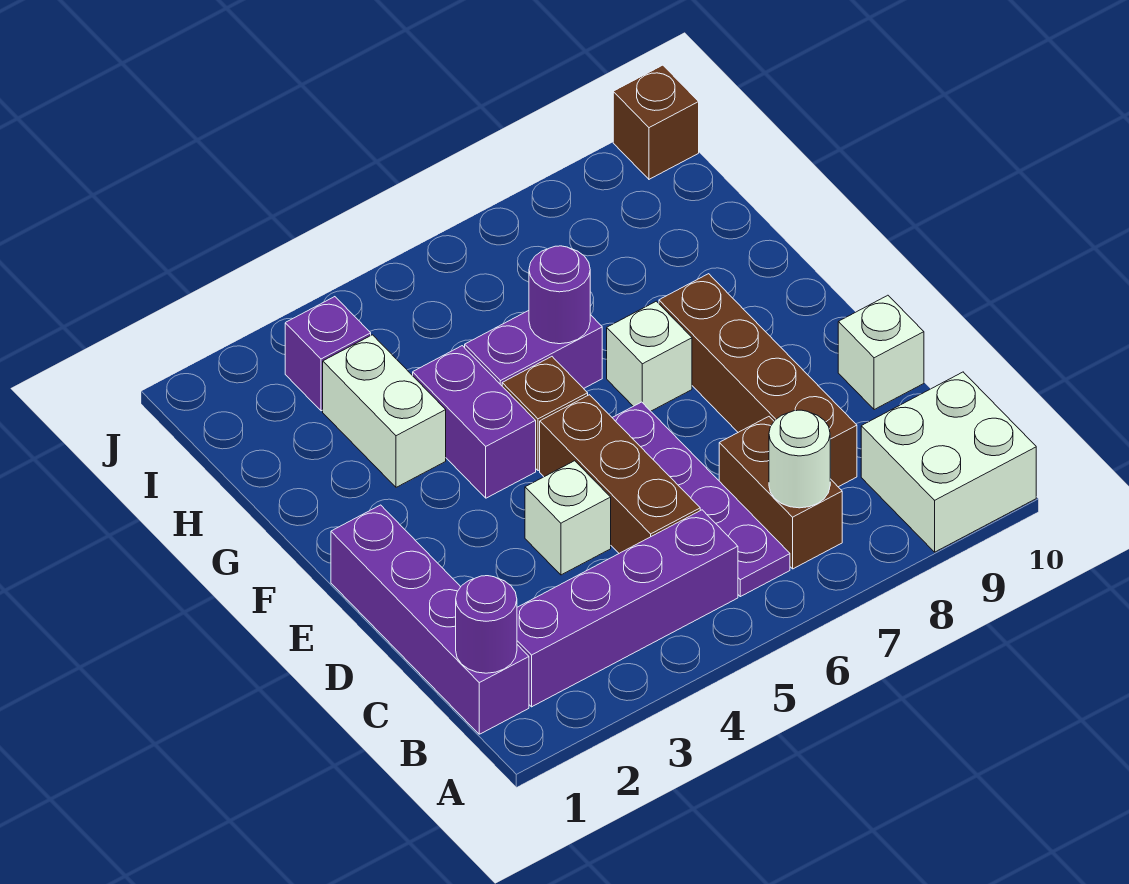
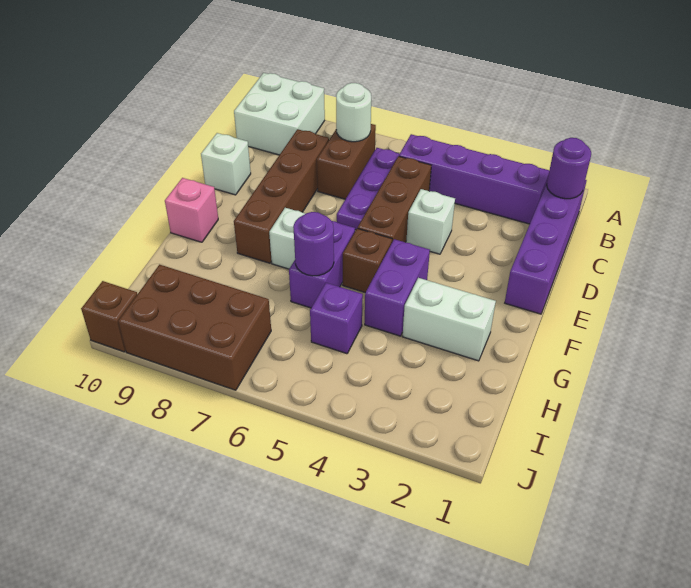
purple plate B6:E6 level 1 -> purple plate B6:D6 level 1
none -> pink brick F10 level 1
white brick G3:H3 level 1 -> white brick G2:G3 level 1
purple brick G5:G6 level 1 -> purple brick F6:G6 level 1
purple brick I3 level 1 -> purple brick H5 level 1
none -> brown brick I7:J9 level 1

